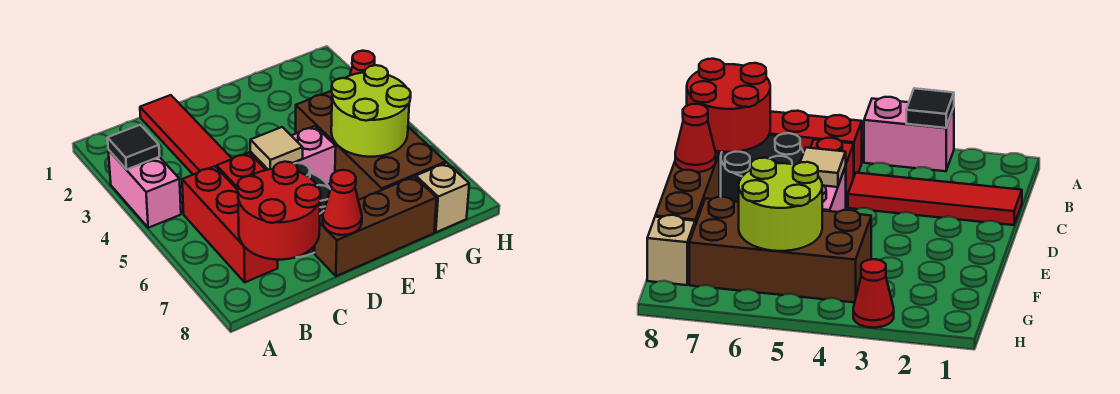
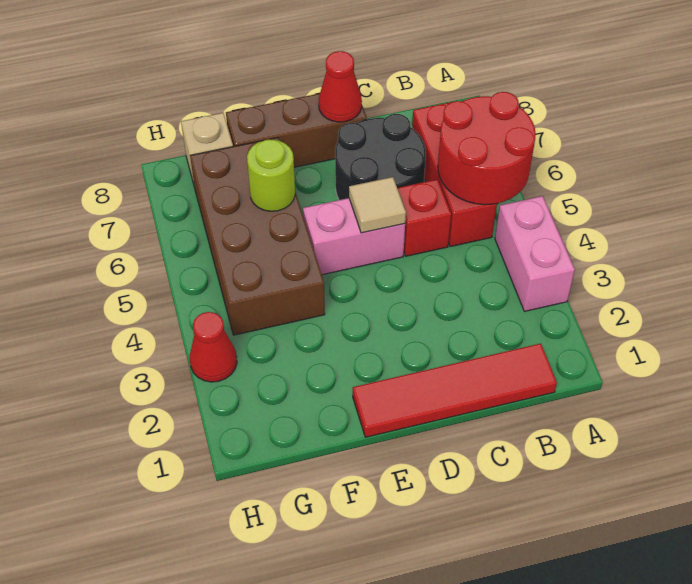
black tile A3 level 2 -> none
red round brick B7:C8 level 2 -> red round brick A5:B6 level 2
red tile C1:C4 level 1 -> red tile B1:E1 level 1
lime round brick F5:G6 level 2 -> lime round brick F6 level 2

